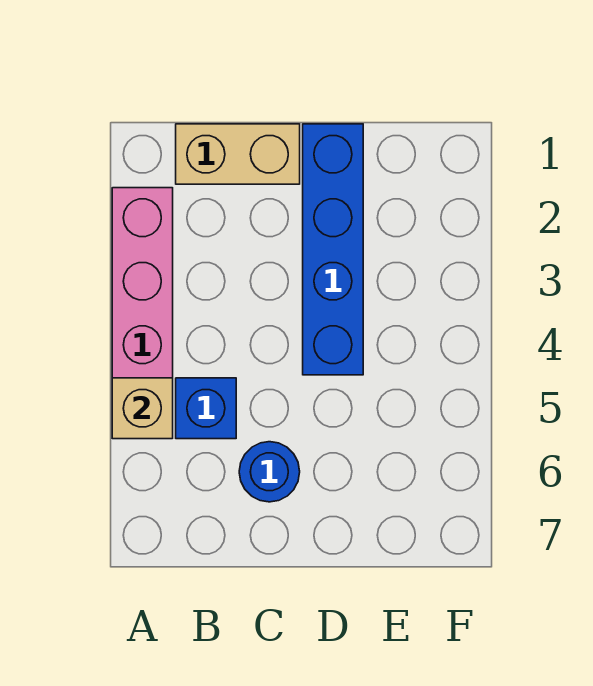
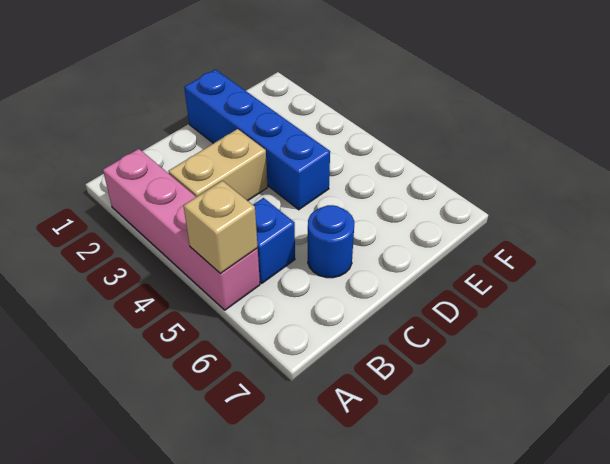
tan brick B1:C1 level 1 -> tan brick B3:C3 level 1

